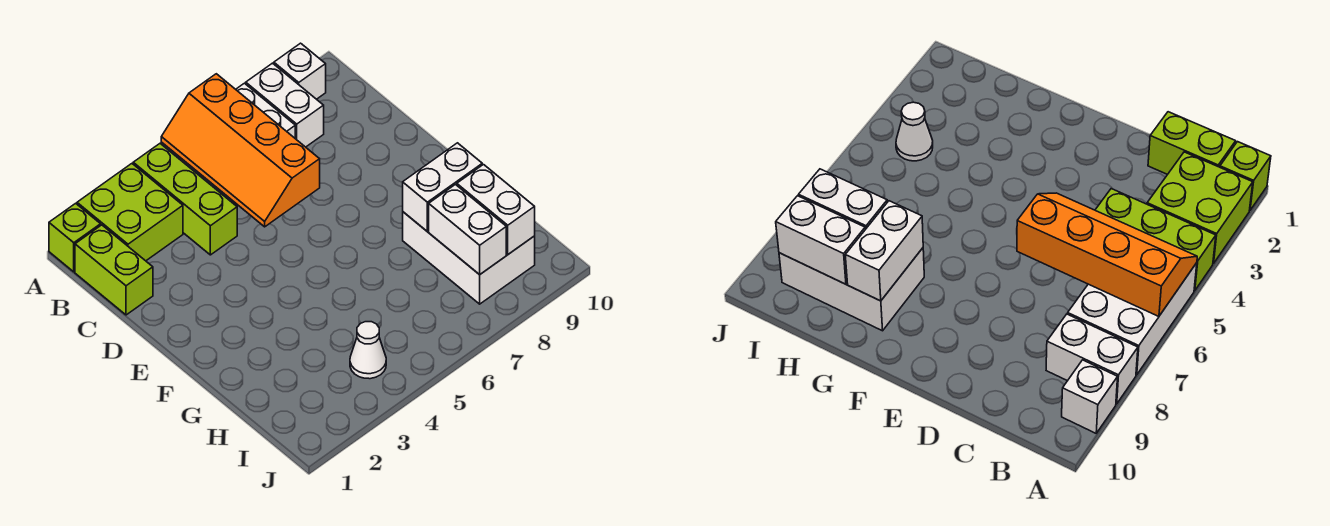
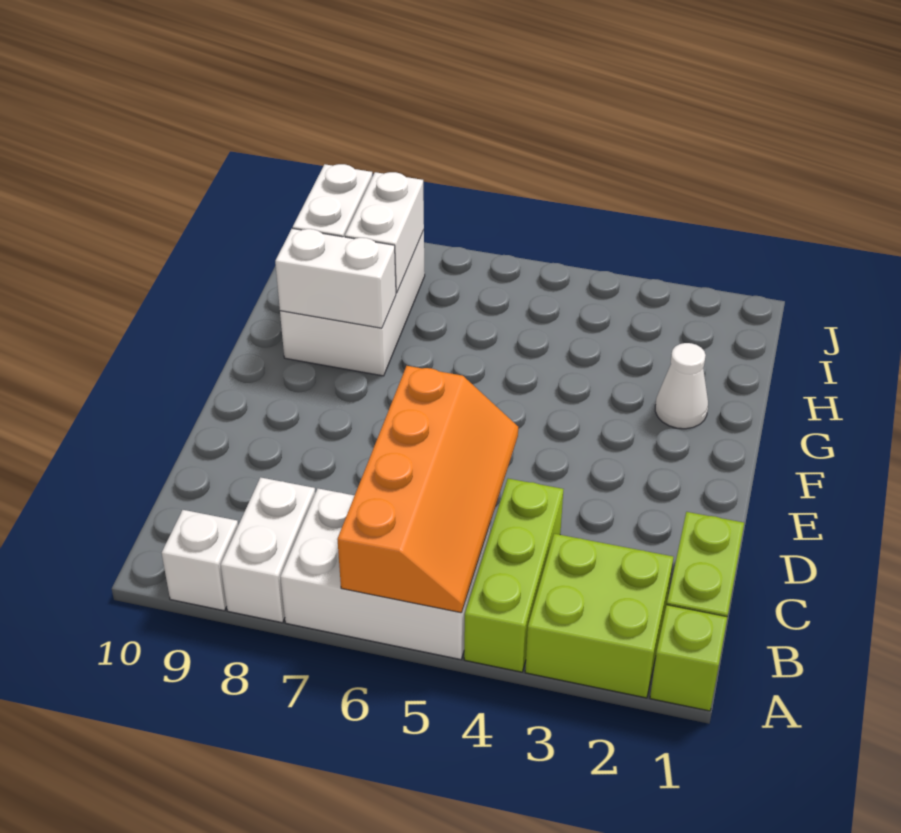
white cone I4 level 1 -> white cone G2 level 1

